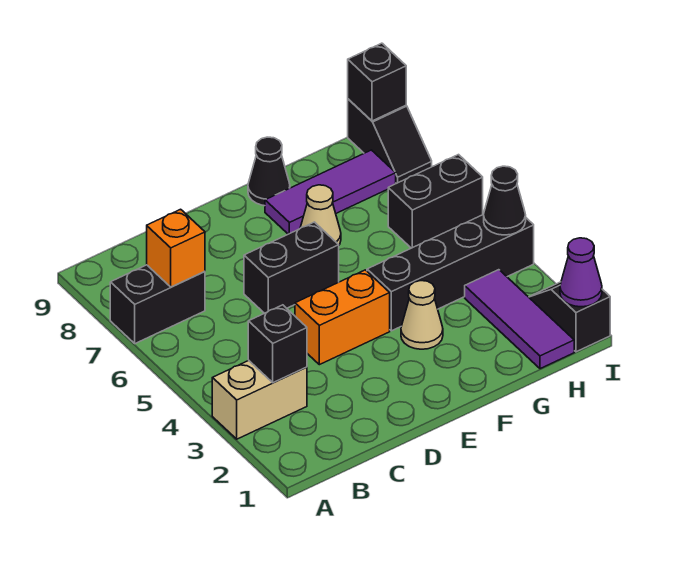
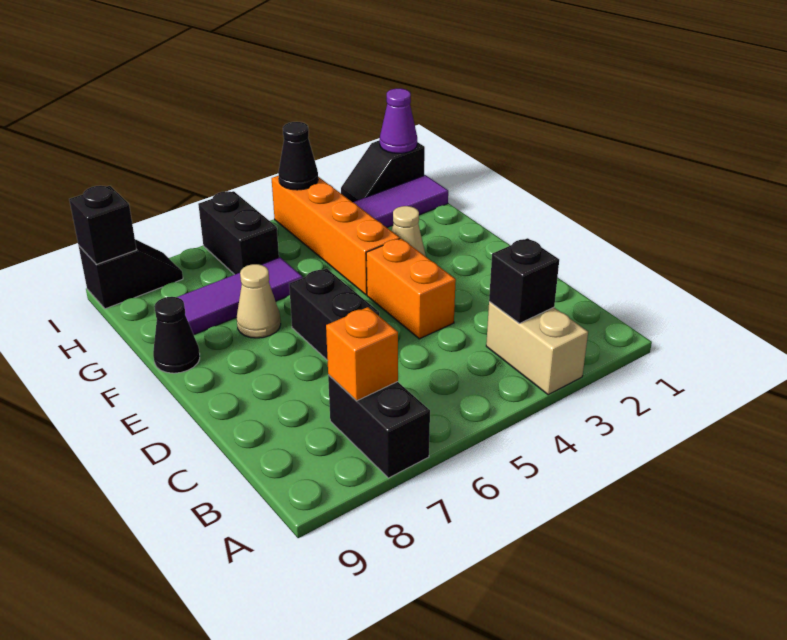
black brick F4:I4 level 1 -> orange brick F4:I4 level 1
purple tile F8:H8 level 1 -> purple tile G6:G8 level 1

